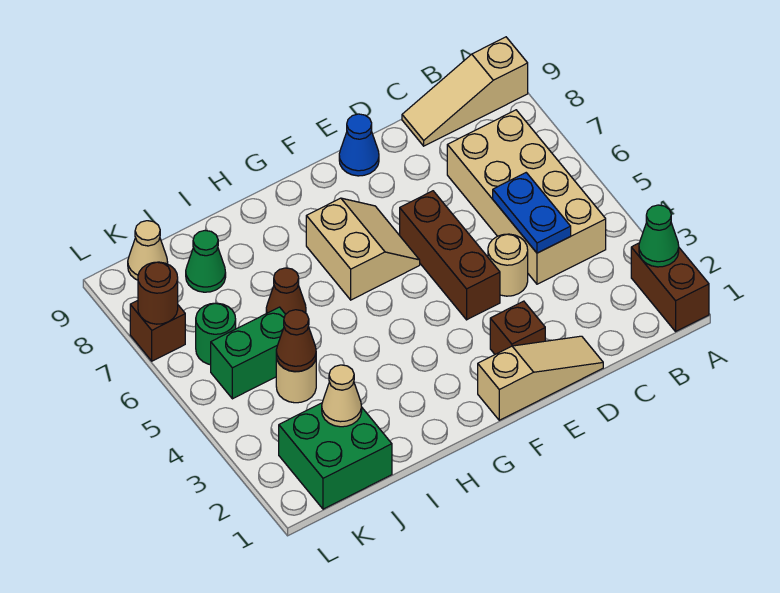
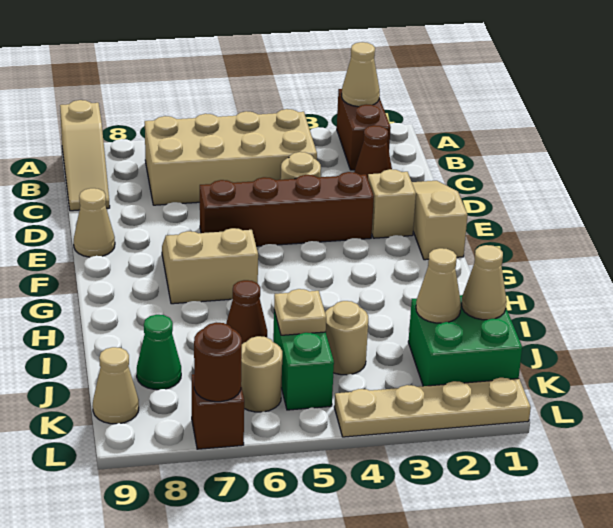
brown brick A1:A2 level 1 -> brown brick A2:B2 level 1
green cone A2 level 2 -> tan cone A2 level 2
blue plate C4:C5 level 2 -> none
brown brick E2 level 1 -> tan brick E2 level 1
brown brick E4:E6 level 1 -> brown brick E3:E6 level 1
blue cone E9 level 1 -> tan cone E9 level 1
none -> tan cone J1 level 2
brown cone J4 level 2 -> brown cone C2 level 1
none -> tan plate J5 level 2
green round brick K6 level 1 -> tan round brick K6 level 1
none -> tan plate L1:L4 level 1

